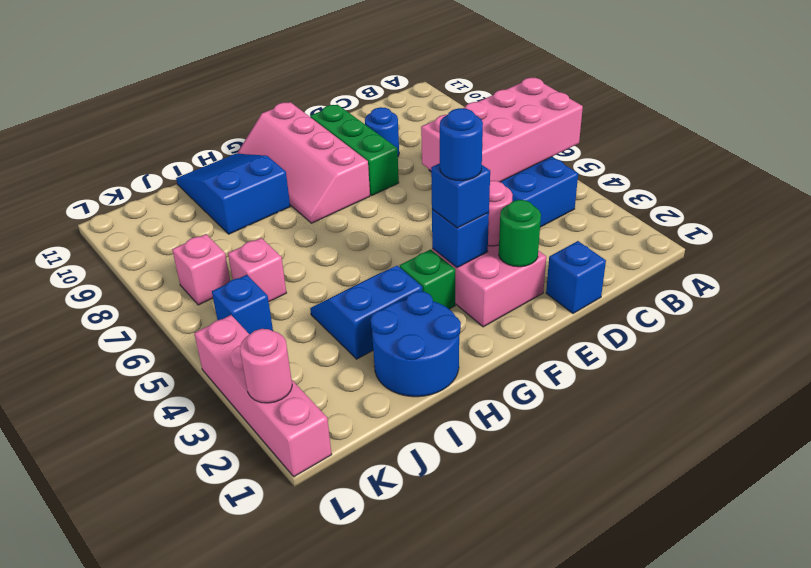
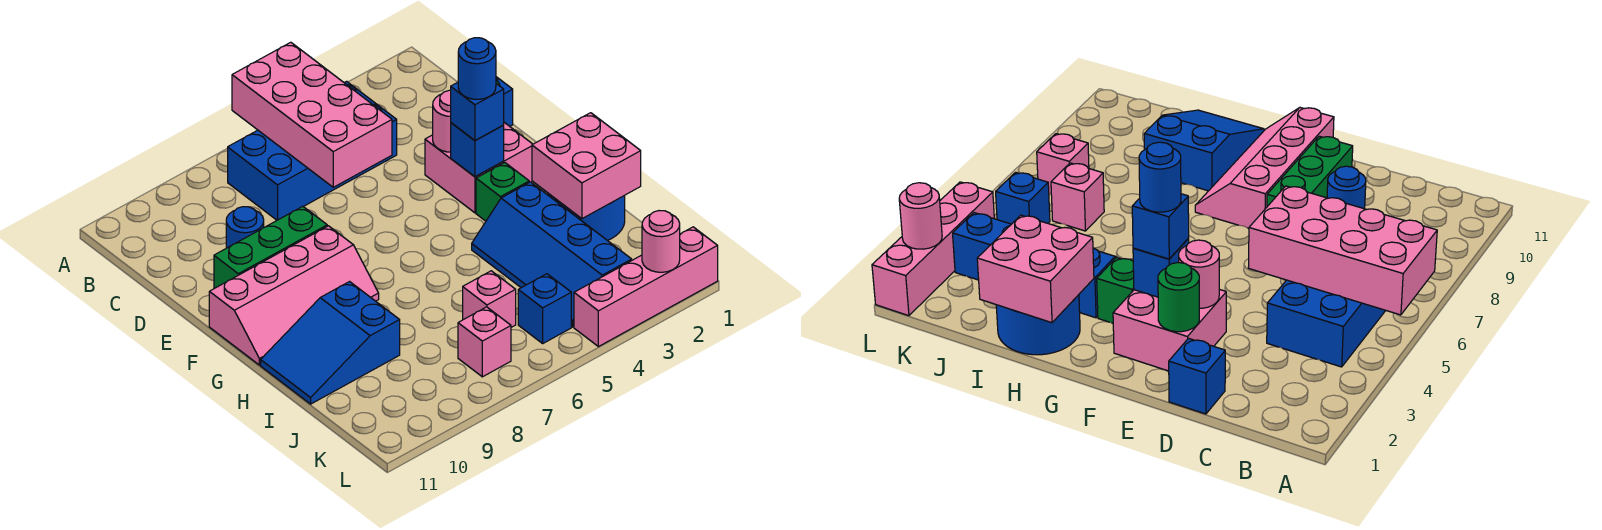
none -> pink brick H1:I2 level 2
blue slope H3:I4 level 1 top 3 -> blue slope H3:K4 level 1 top 3

